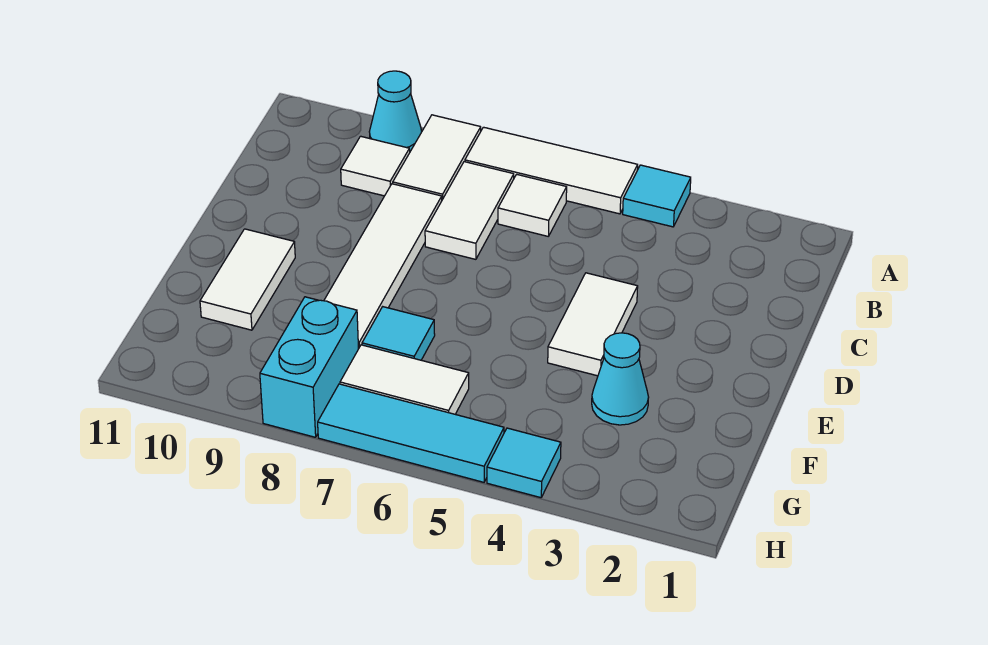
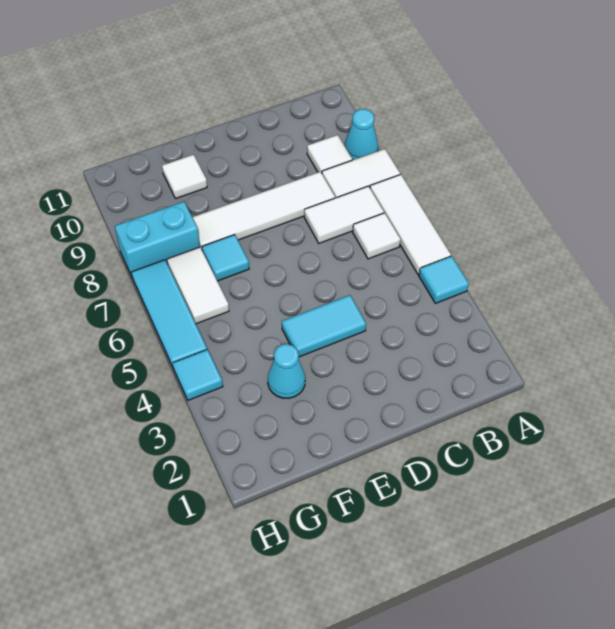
white tile D4:E4 level 1 -> cyan tile D4:E4 level 1
white tile E10:F10 level 1 -> white tile F10 level 1

